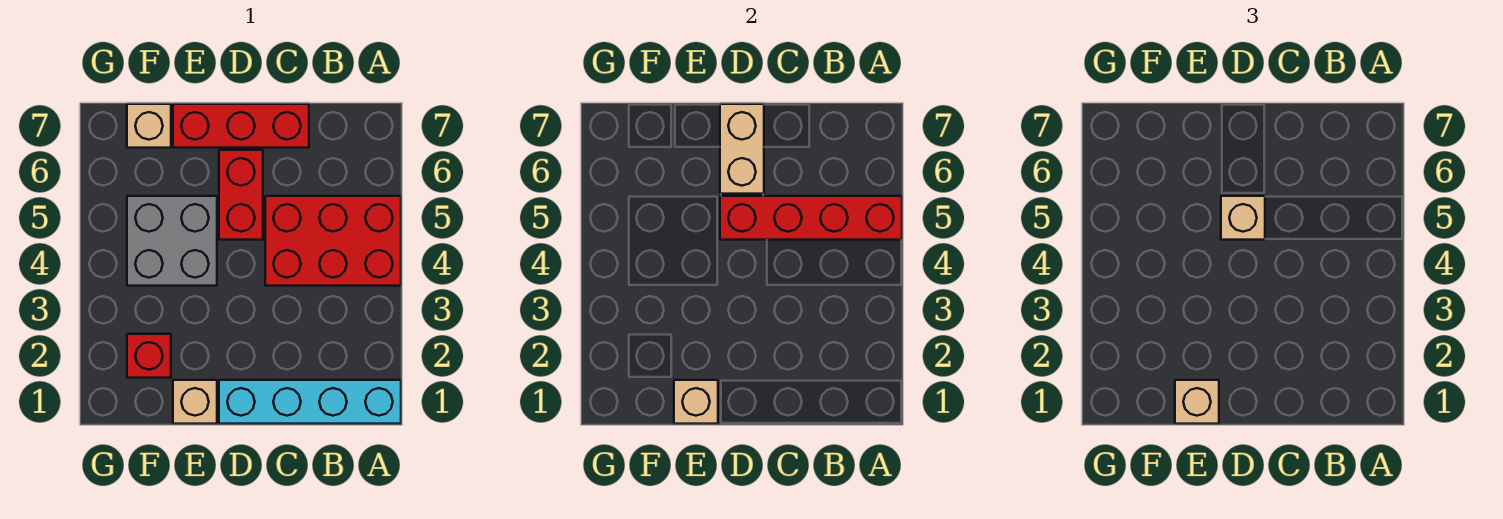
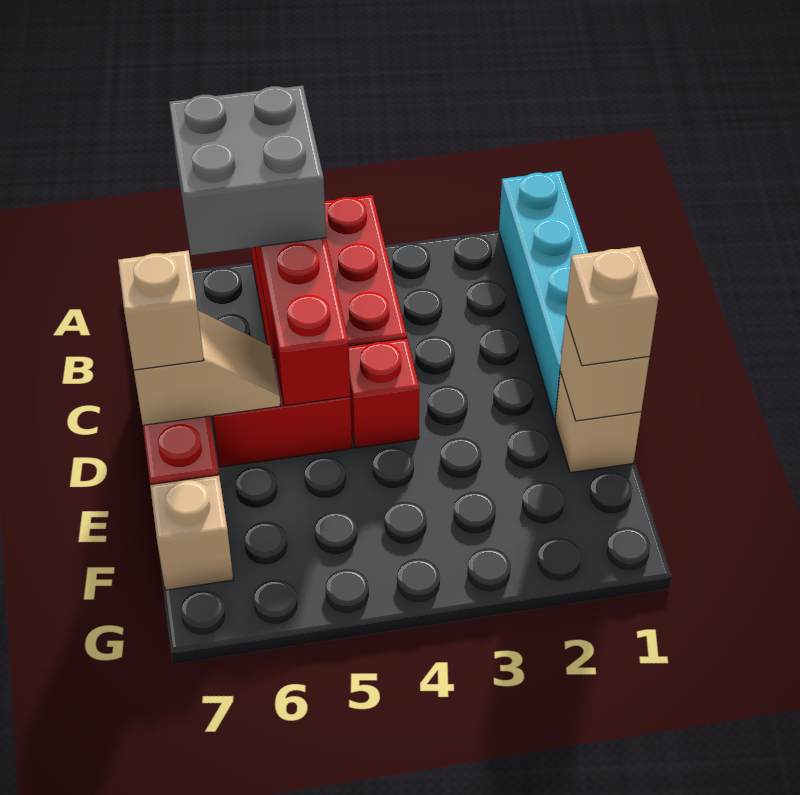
tan brick D5 level 3 -> tan brick D7 level 3
tan brick D6:D7 level 2 -> tan slope D6:D7 level 2 top 7
grey brick E4:F5 level 1 -> grey brick A5:B6 level 3
red brick F2 level 1 -> red brick D4 level 1

